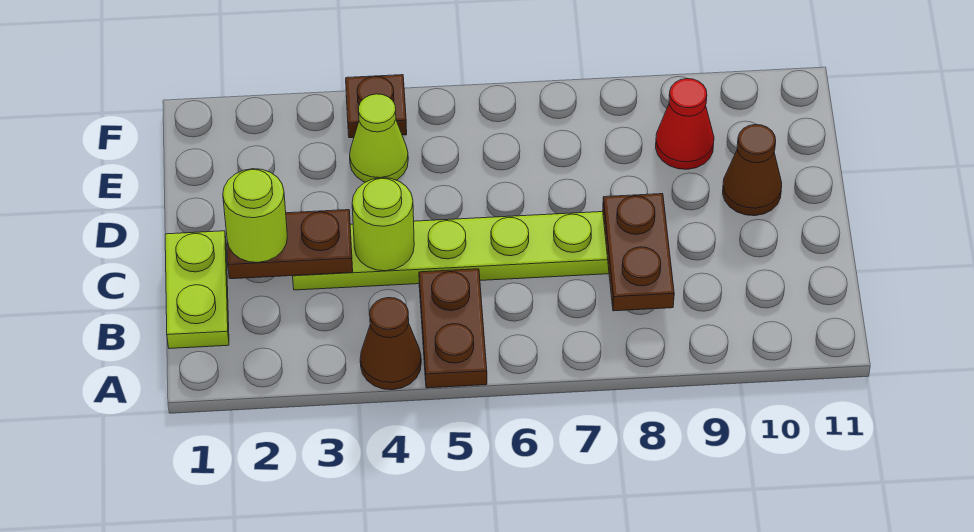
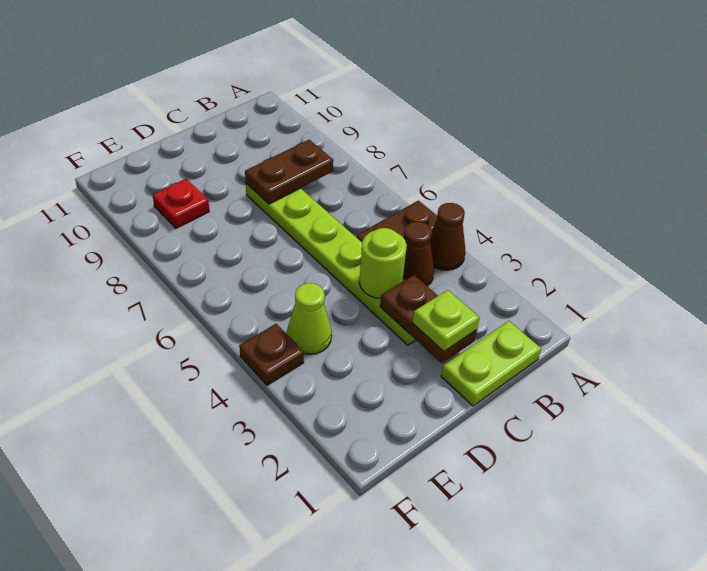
lime round brick C2 level 3 -> lime plate C2 level 3
brown cone D10 level 1 -> brown cone B4 level 1
red cone E9 level 1 -> red plate E9 level 1

